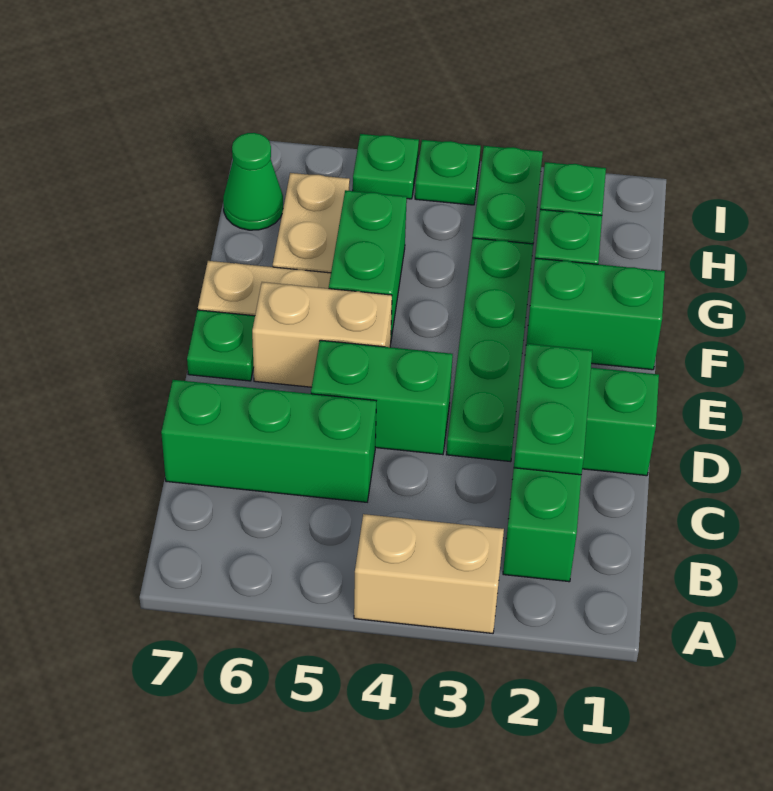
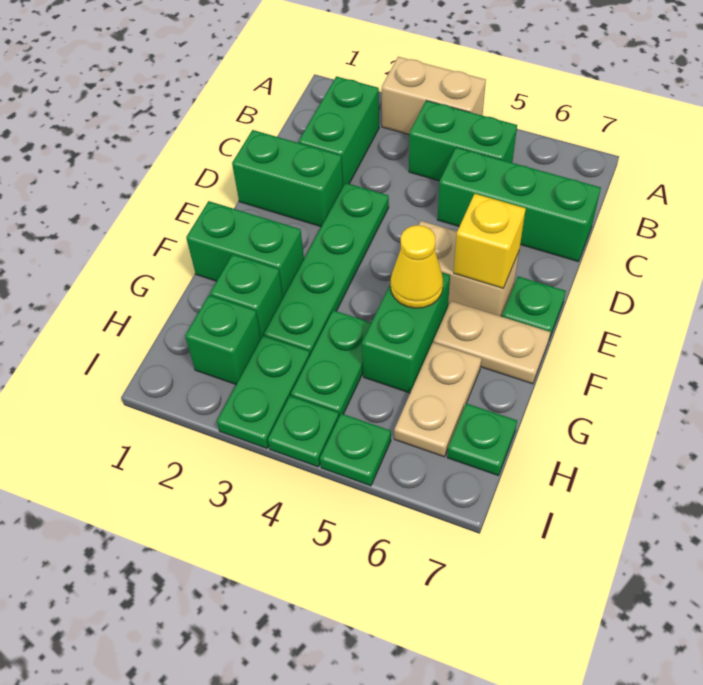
green plate C2:D2 level 2 -> green plate G4:H4 level 1
green brick D4:D5 level 1 -> green brick B4:B5 level 1
none -> yellow brick E6 level 2
none -> yellow cone F5 level 2
green cone H7 level 1 -> green plate H7 level 1

